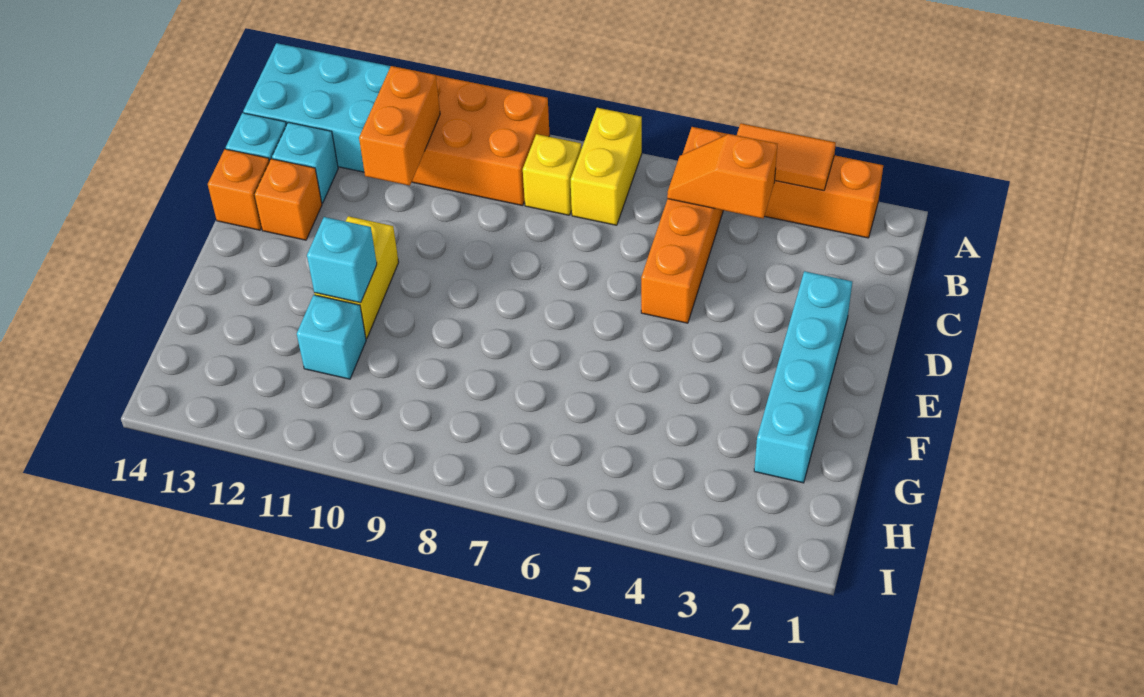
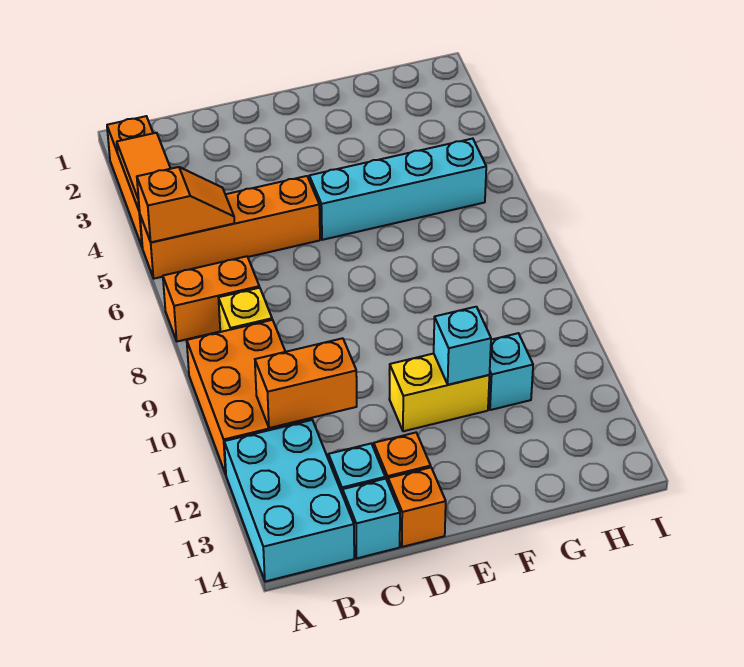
yellow brick A7:B7 level 1 -> orange brick A7:B7 level 1
orange slope B4:B5 level 2 top 4 -> orange slope A5:B5 level 2 top A
cyan brick D2:G2 level 1 -> cyan brick E5:H5 level 1

